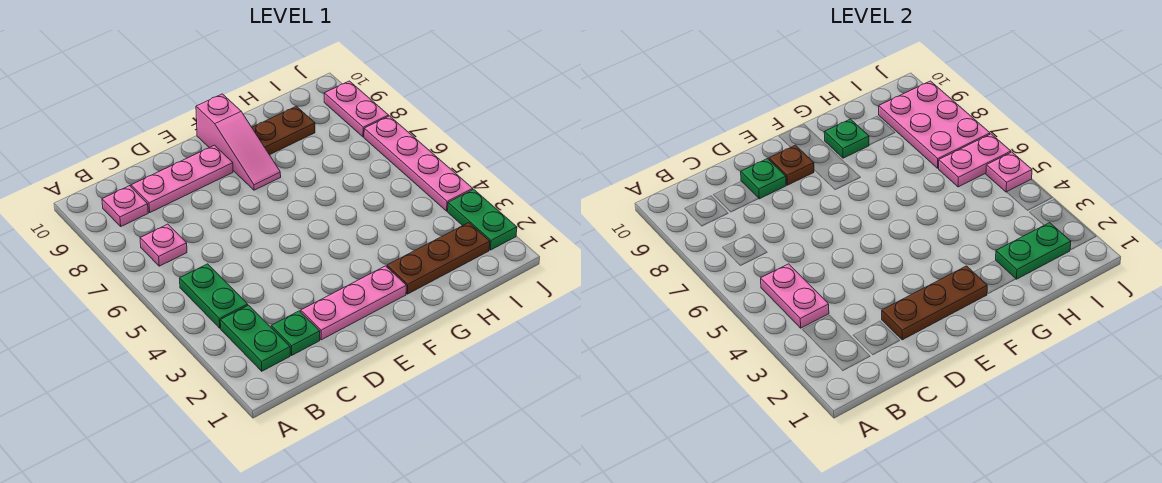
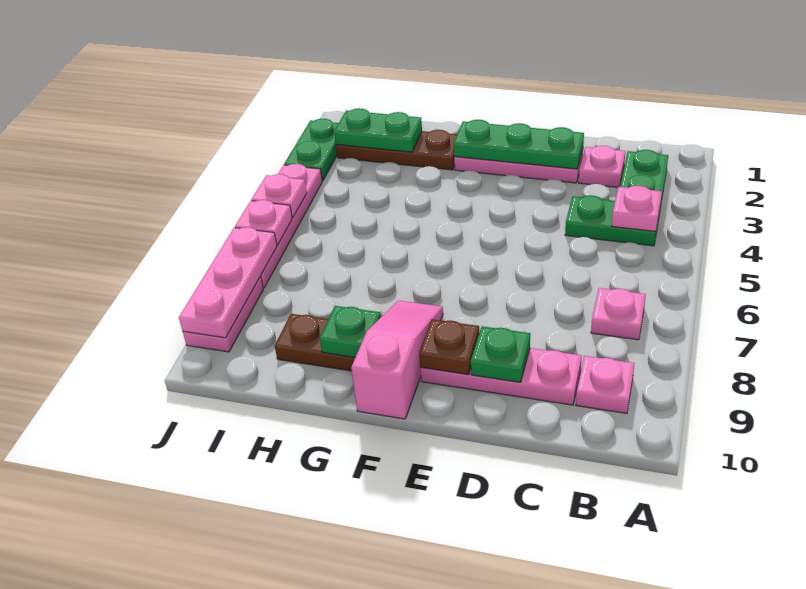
green plate B4:B5 level 1 -> green plate B4:C4 level 1
pink plate B4:B5 level 2 -> pink plate B4 level 2
green plate C2 level 1 -> pink plate C2 level 1
brown plate D2:F2 level 2 -> green plate D2:F2 level 2
pink plate I6:J6 level 2 -> pink plate J6 level 2
pink plate I7:J9 level 2 -> pink plate J7:J9 level 2

